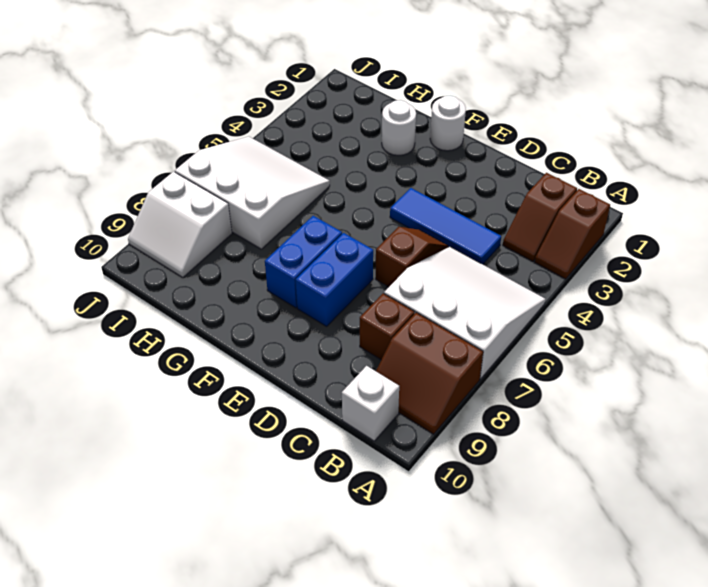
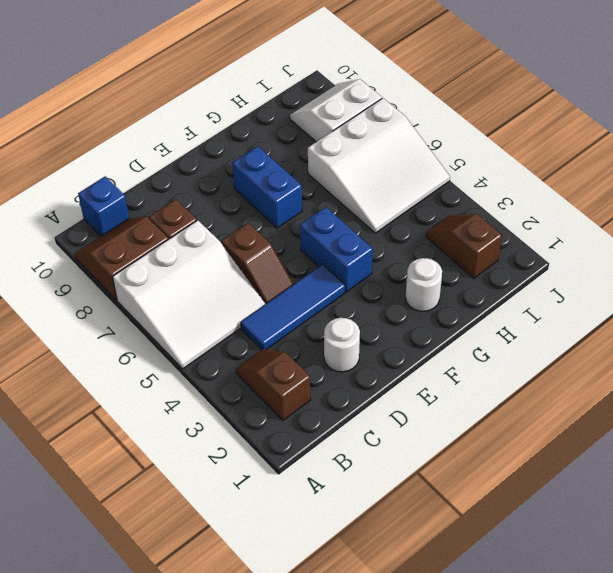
brown slope A2:A3 level 1 top 2 -> brown slope I2:I3 level 1 top 2
white brick B10 level 1 -> blue brick B10 level 1
blue brick E7:E8 level 1 -> blue brick F4:F5 level 1
white round brick F1 level 1 -> white round brick D2 level 1

